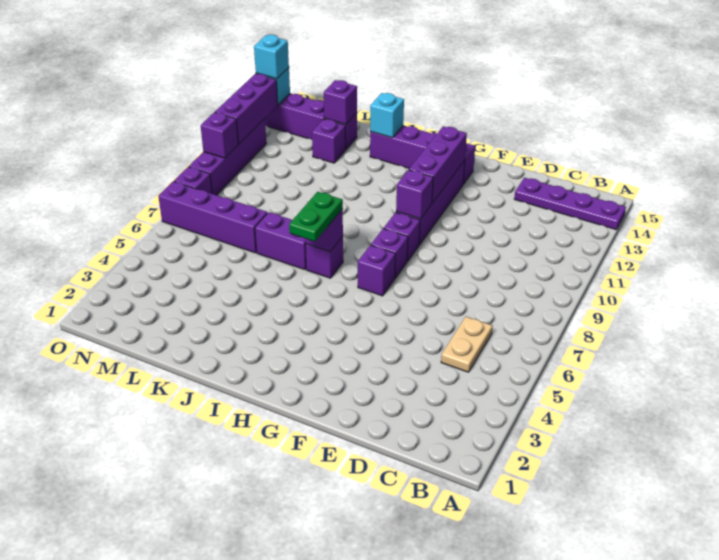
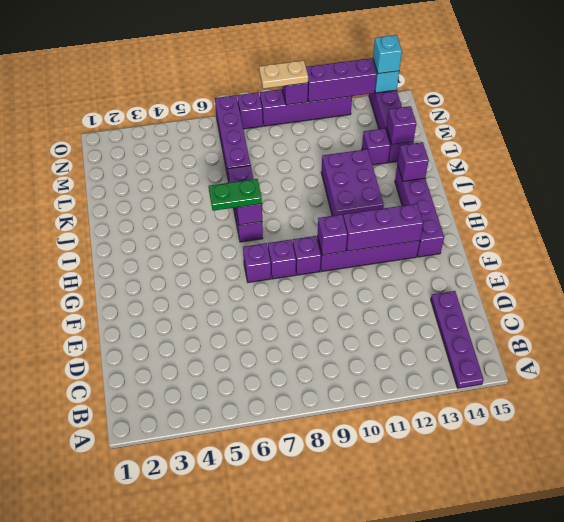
tan plate C5:C6 level 1 -> tan plate O9:O10 level 3
none -> purple brick I11:K12 level 1
cyan brick J14 level 2 -> purple brick J14 level 2

